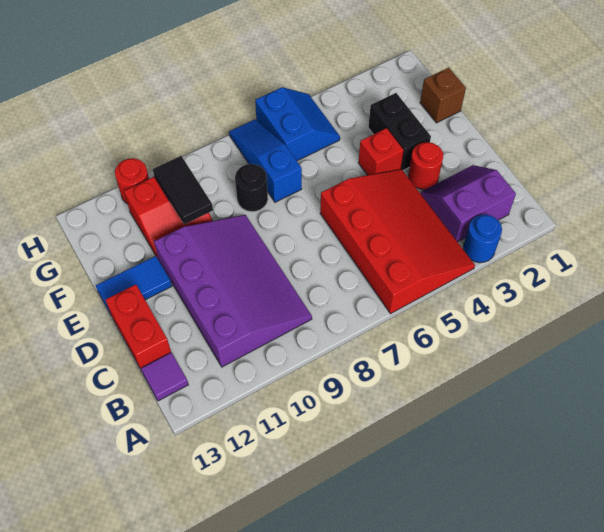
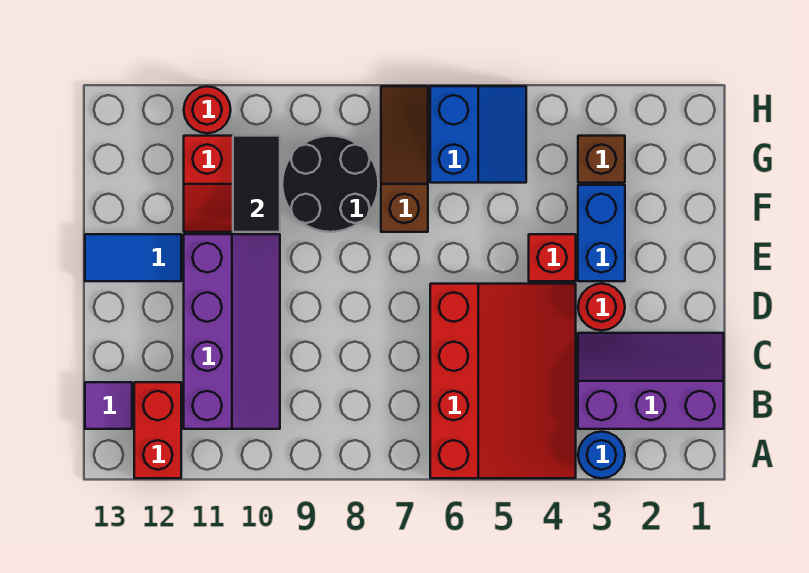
purple slope B2:C3 level 1 top B -> purple slope B1:C3 level 1 top B
purple slope B9:E11 level 1 top 11 -> purple slope B10:E11 level 1 top 11
red brick C13:D13 level 1 -> red brick A12:B12 level 1
black brick E3:F3 level 1 -> blue brick E3:F3 level 1
brown brick F1 level 1 -> brown brick G3 level 1
blue slope F7:H7 level 1 top F -> brown slope F7:H7 level 1 top F
black round brick F8 level 1 -> black round brick F8:G9 level 1

